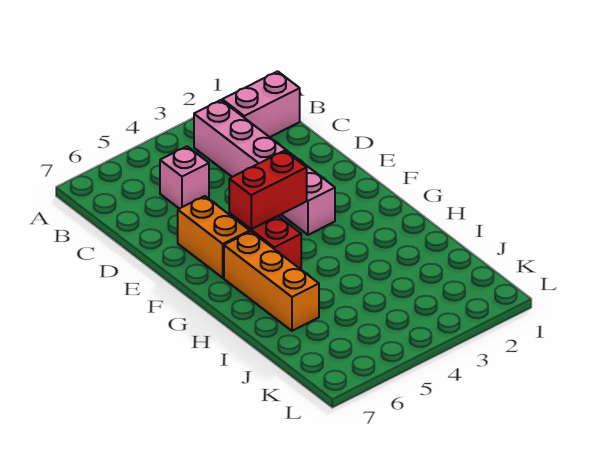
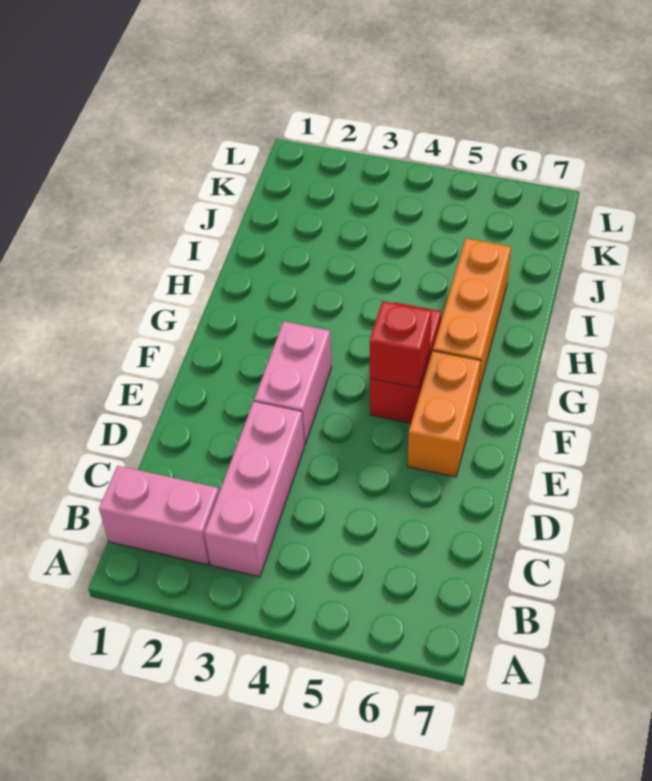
pink brick C5 level 1 -> none
red brick F4:F5 level 2 -> red brick F5 level 2

